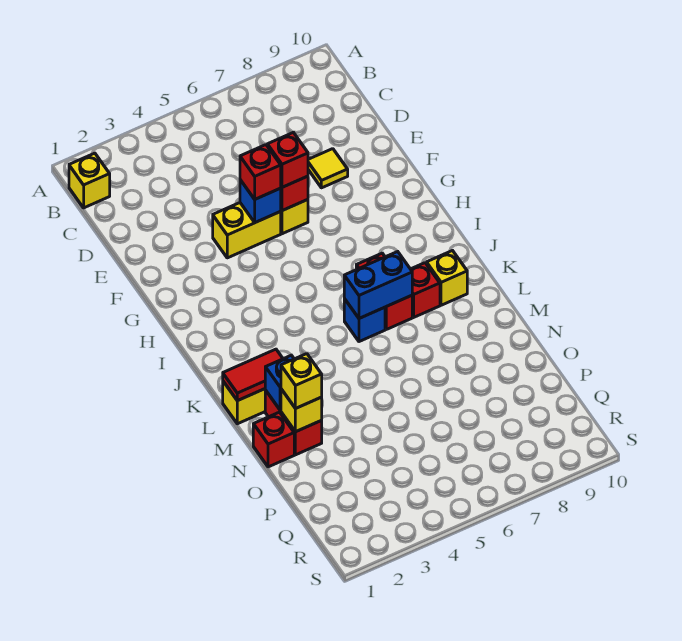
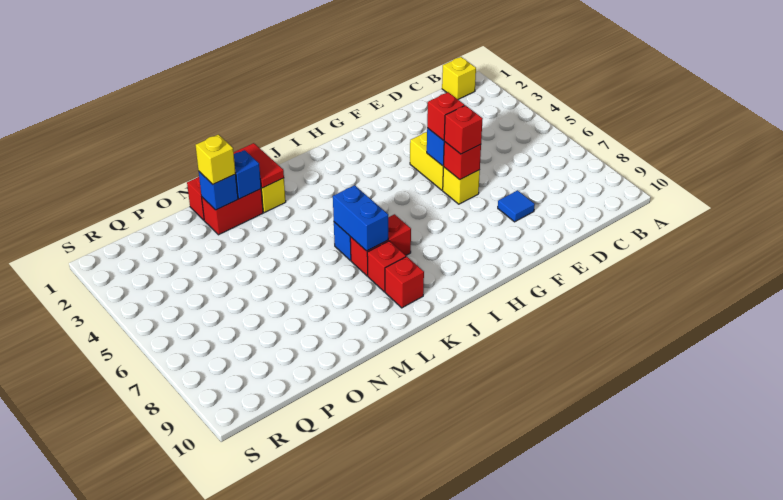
yellow tile E8 level 1 -> blue tile E8 level 1
yellow brick K9 level 1 -> red brick K9 level 1
yellow brick N2 level 2 -> blue brick N2 level 2

